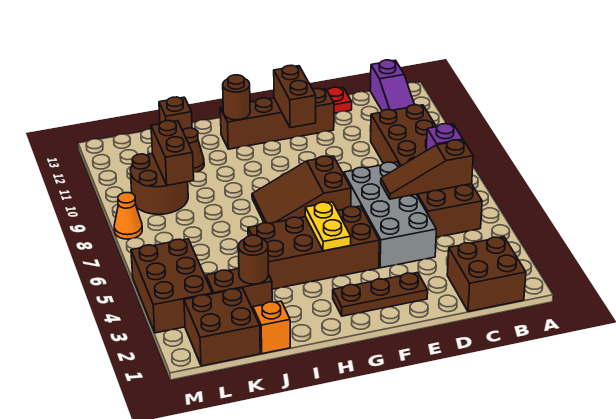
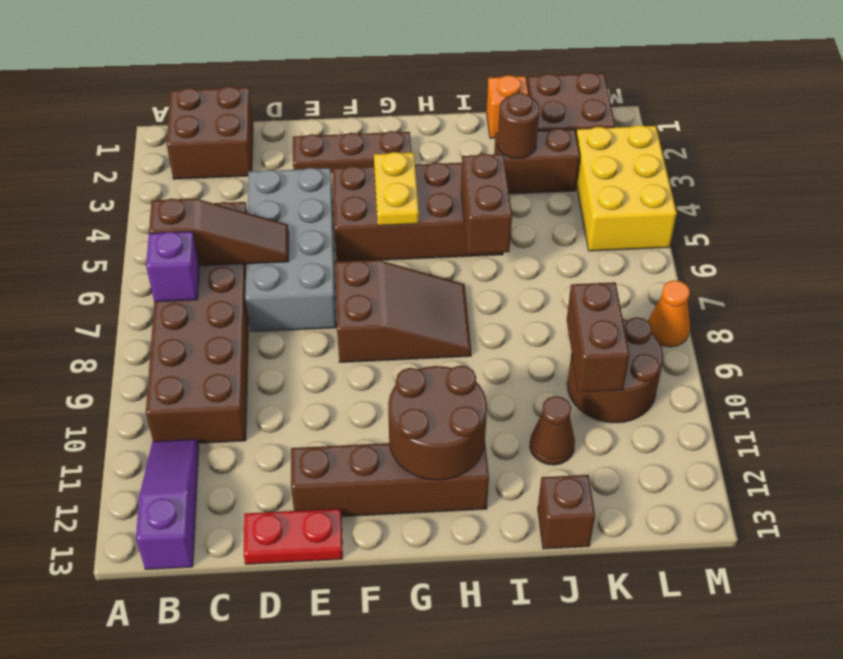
brown brick F11:F12 level 2 -> brown brick I5:I6 level 2
brown round brick H12 level 2 -> brown round brick G11:H12 level 2
brown brick L3:M5 level 1 -> yellow brick L3:M5 level 1

